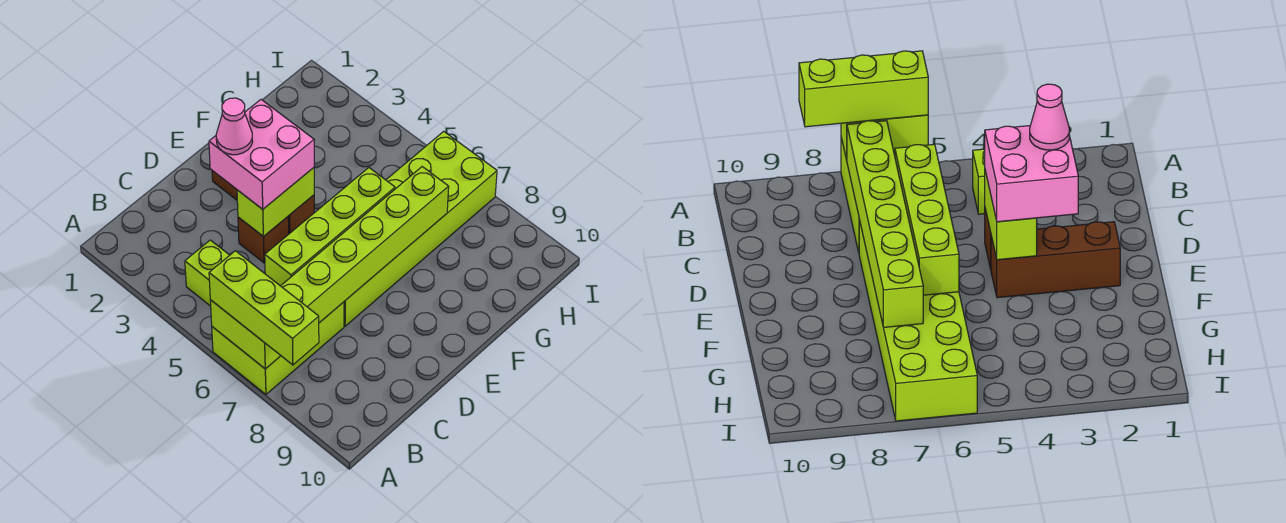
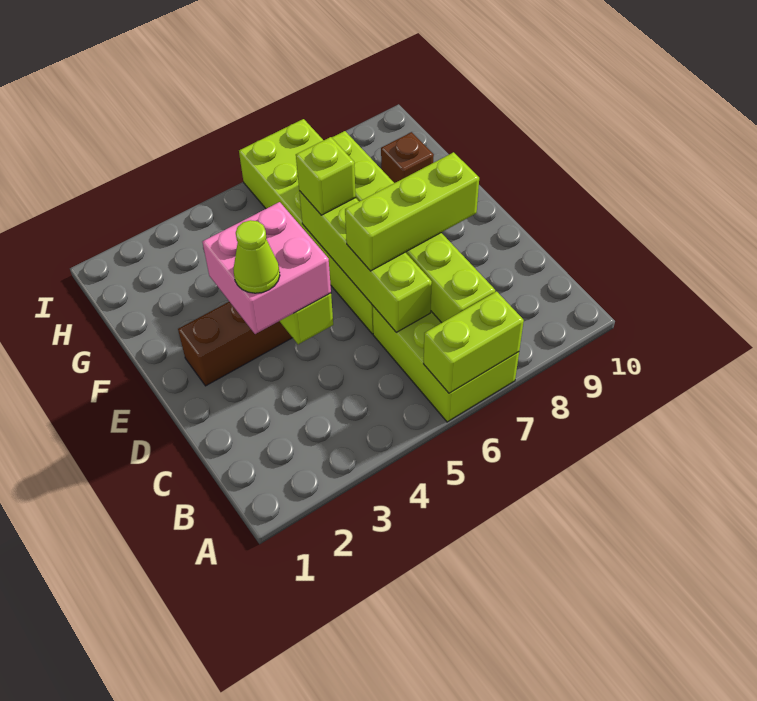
lime brick A6:A8 level 3 -> lime brick D6:D8 level 3
lime brick B4 level 1 -> lime brick F6 level 3
pink cone D3 level 4 -> lime cone D3 level 4
brown brick D4 level 1 -> brown brick G9 level 1

